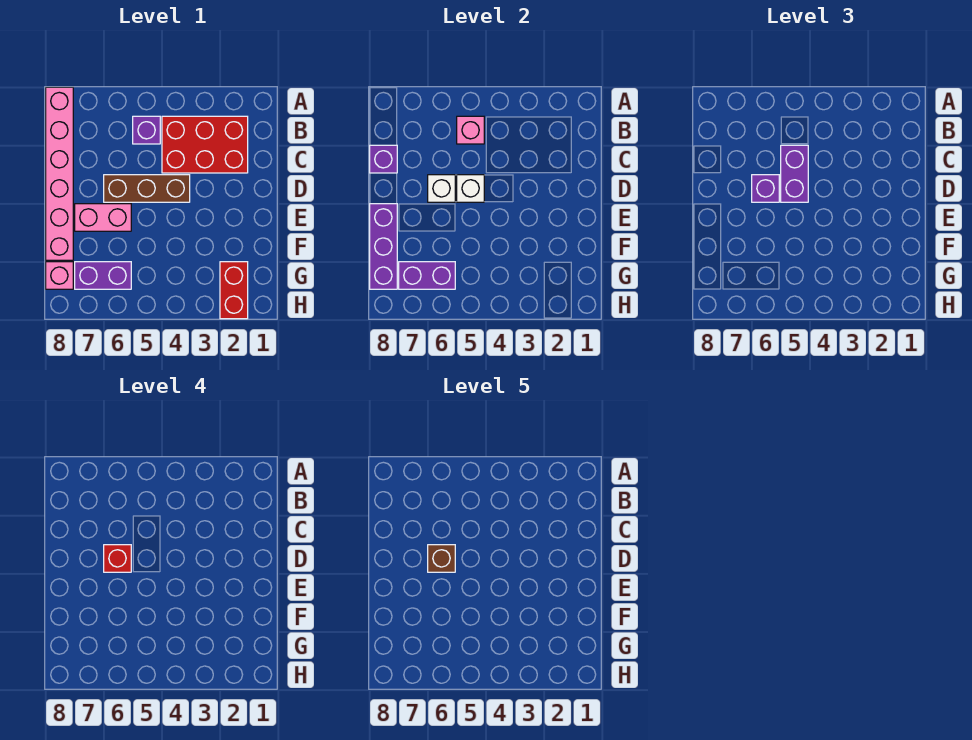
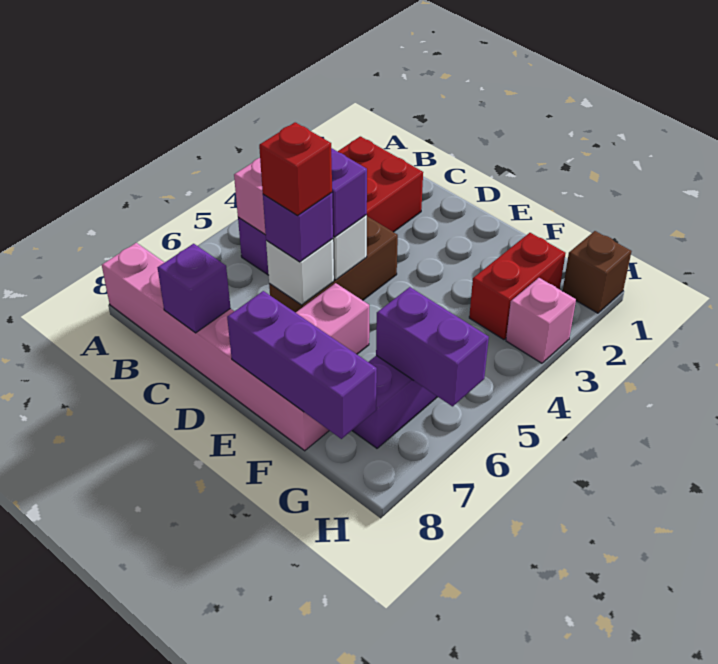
brown brick D6 level 5 -> brown brick H1 level 1
red brick G2:H2 level 1 -> red brick G2:G3 level 1
purple brick G6:G7 level 2 -> purple brick G6:H6 level 2
pink brick G8 level 1 -> pink brick H3 level 1

